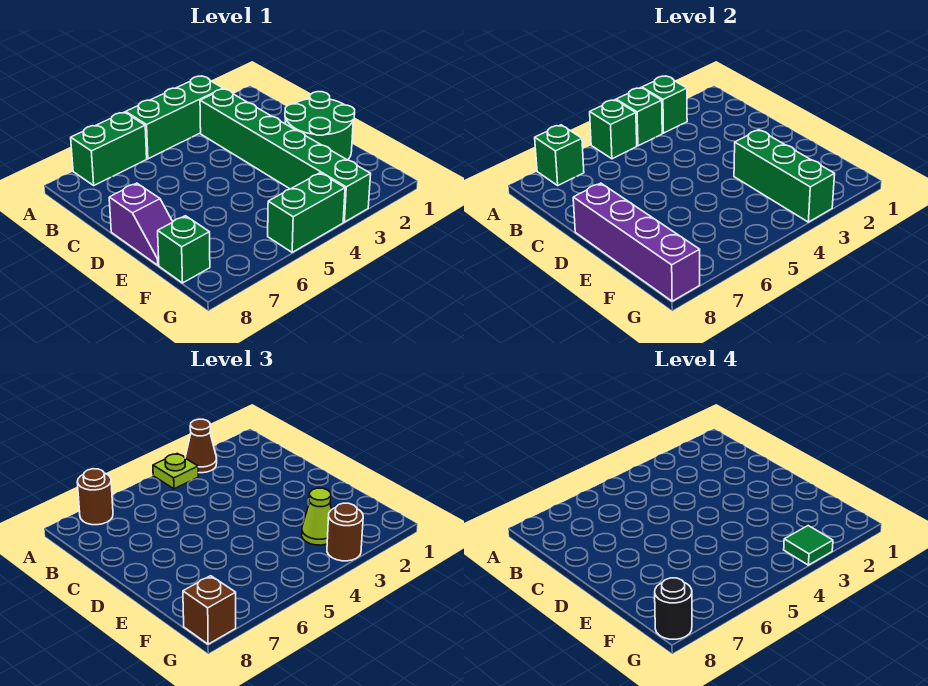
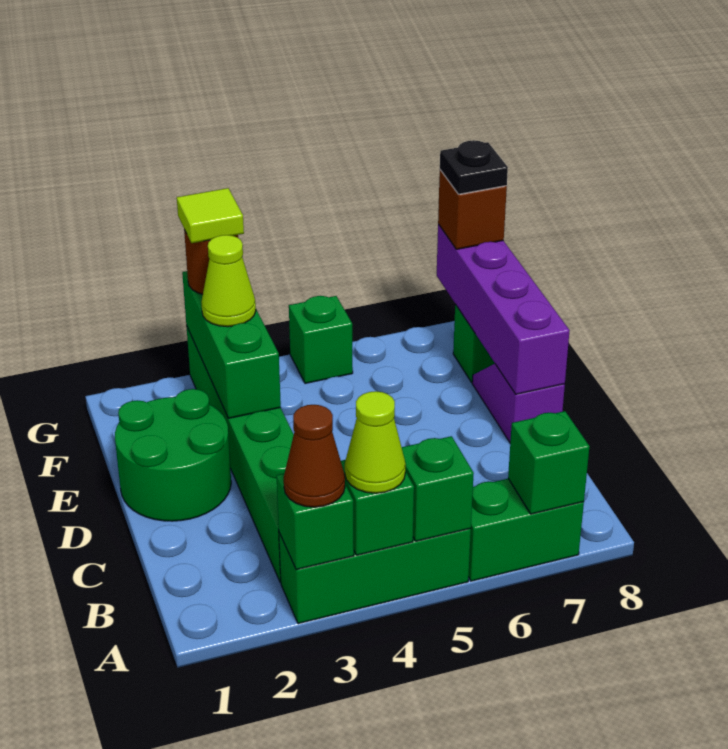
lime plate A4 level 3 -> lime cone A4 level 3
brown round brick A7 level 3 -> none
green tile G3 level 4 -> lime tile G3 level 4
green brick G4:G5 level 1 -> green brick G5 level 1
black round brick G8 level 4 -> black plate G8 level 4

